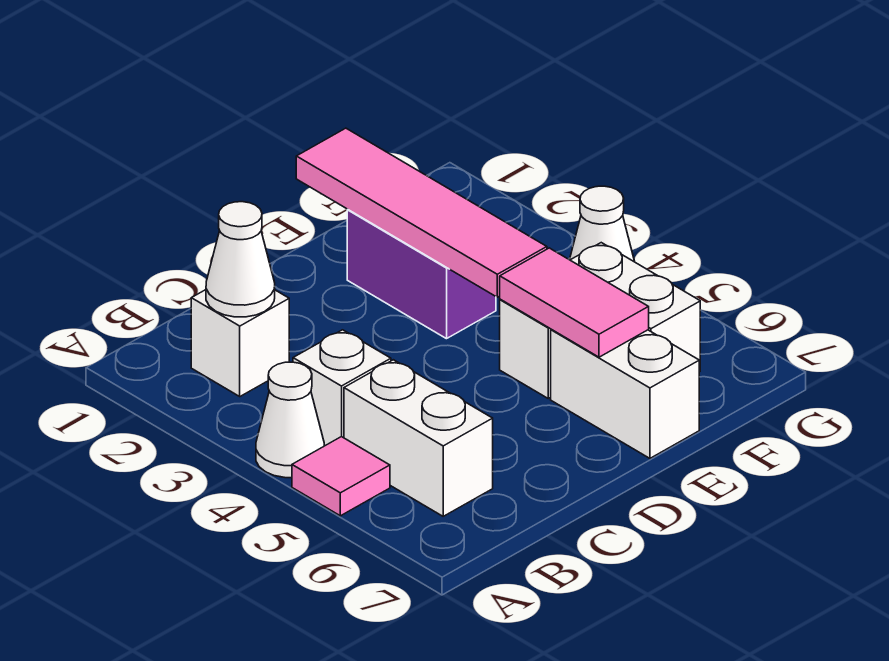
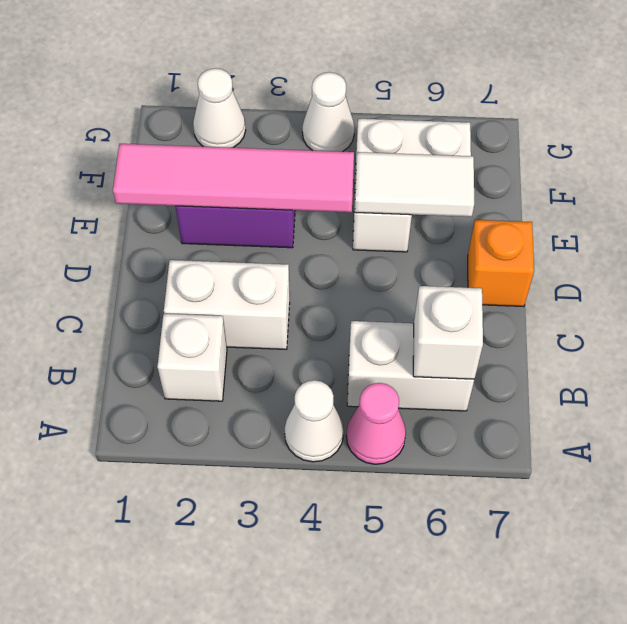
pink tile A5 level 1 -> pink cone A5 level 1
white cone B2 level 2 -> white cone G2 level 1
white brick B4 level 1 -> white brick B6 level 2
none -> orange brick D7 level 1
pink tile E5:E6 level 2 -> white tile E5:E6 level 2
white brick E6:E7 level 1 -> white brick C2:C3 level 1

